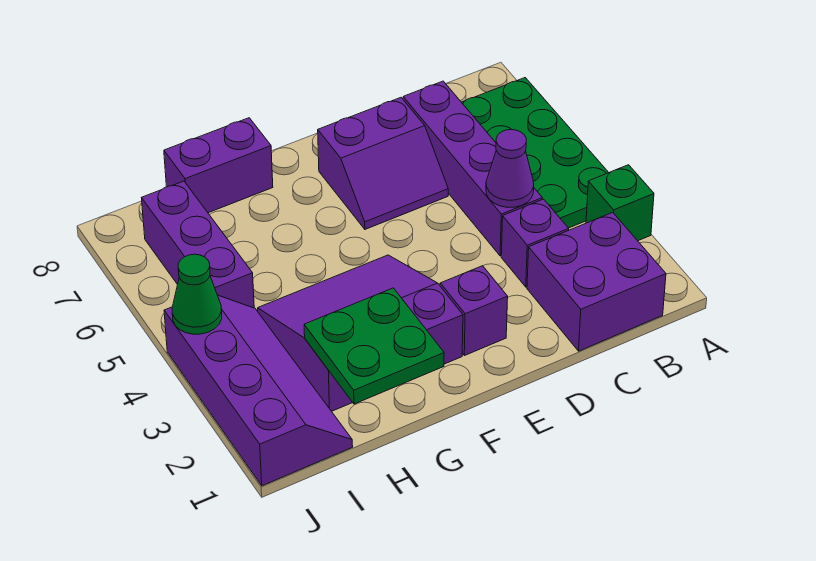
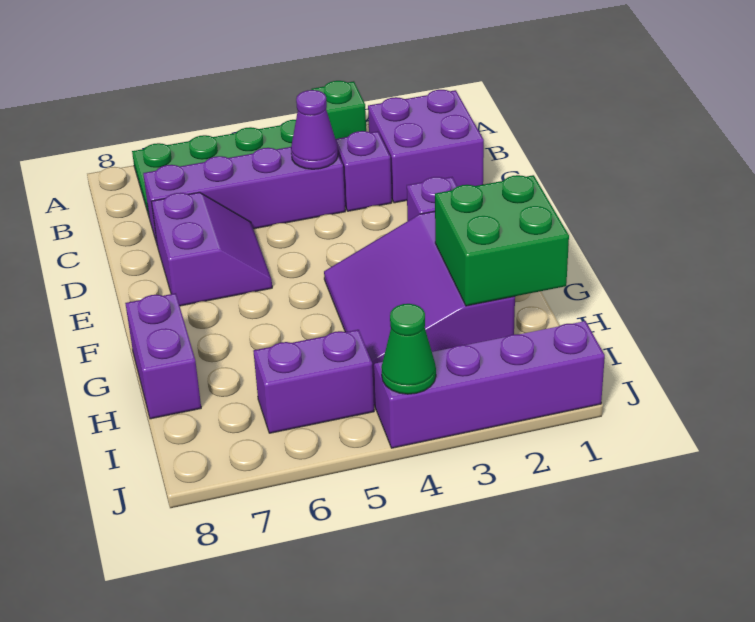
green plate G1:H2 level 2 -> green brick G1:H2 level 2
purple brick I5:I7 level 1 -> purple brick I5:I6 level 1

